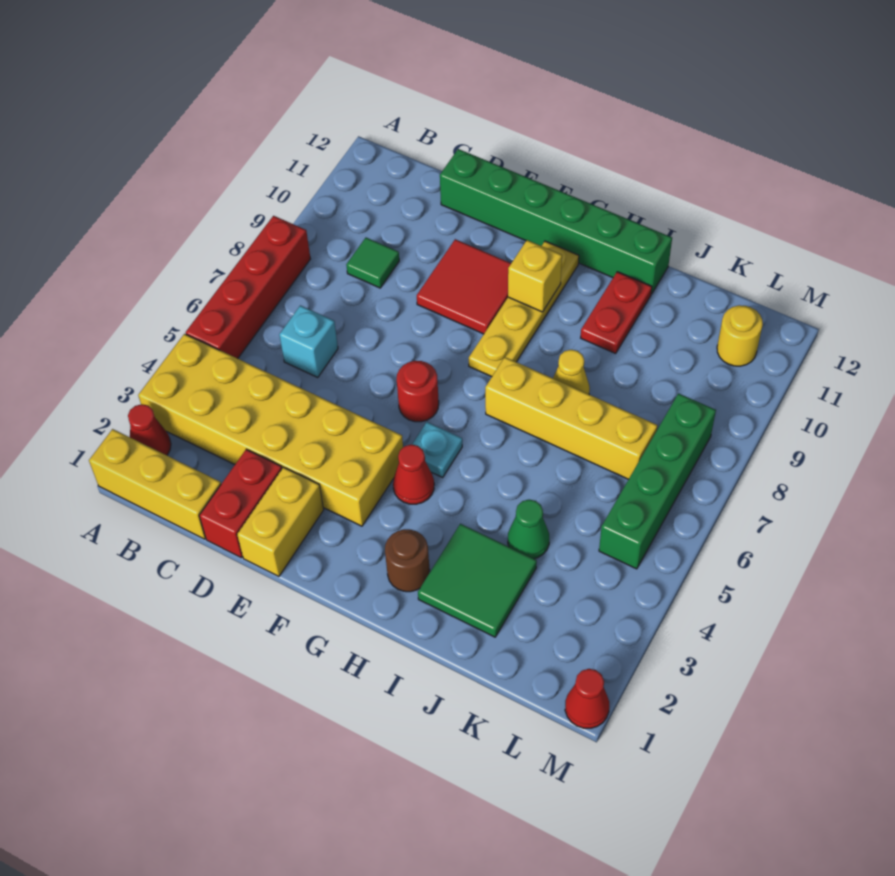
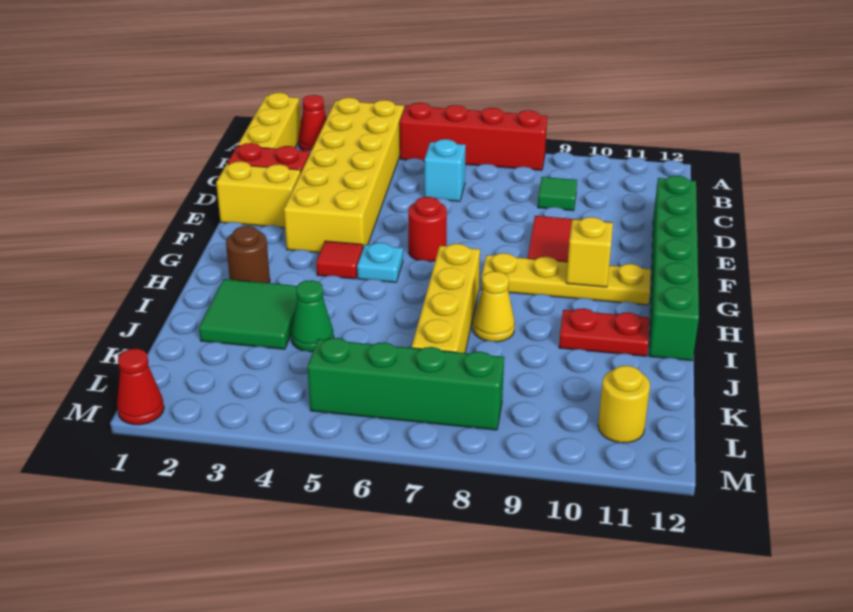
red cone G4 level 1 -> red tile G4 level 1

